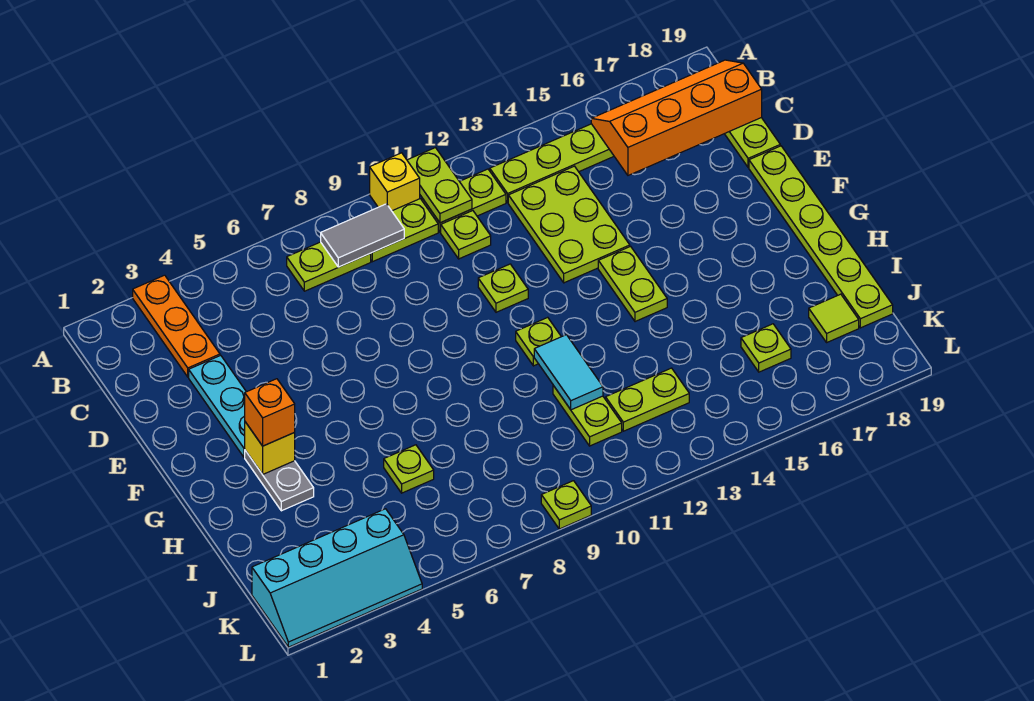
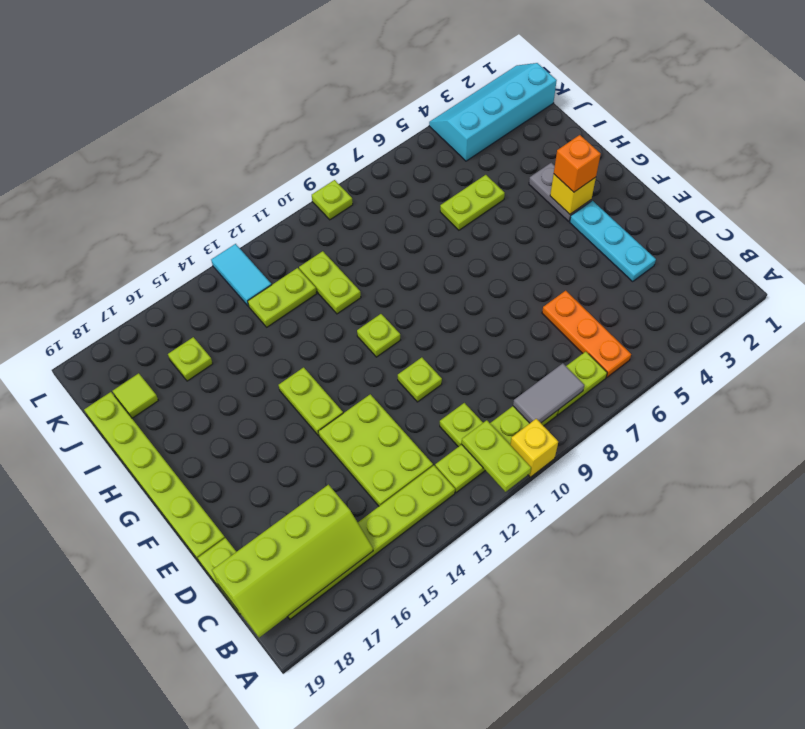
orange plate A3:C3 level 1 -> orange plate B6:D6 level 1
orange slope B16:C19 level 2 top C -> lime slope B16:C19 level 2 top C
cyan tile H11:I11 level 2 -> cyan tile K13:L13 level 1
lime plate I6 level 1 -> lime plate I5:I6 level 1

